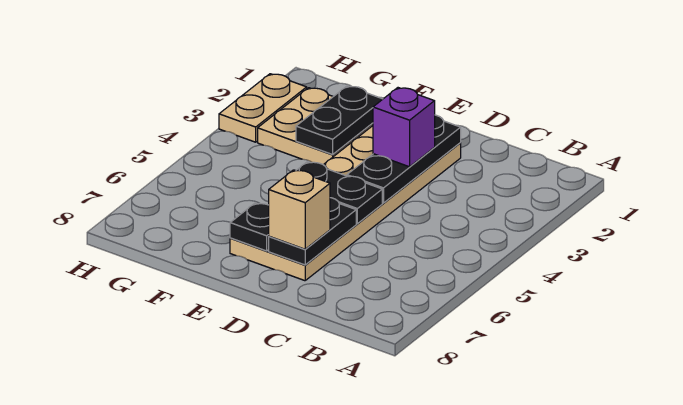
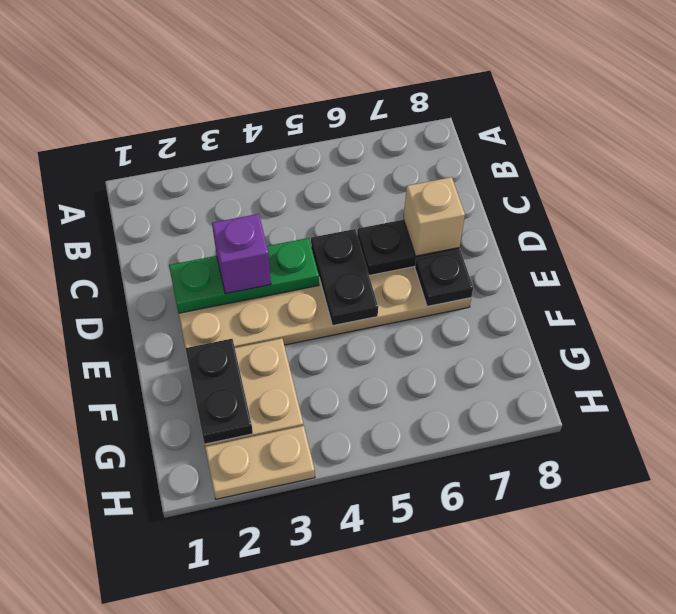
black plate D2:D4 level 2 -> green plate D2:D4 level 2
black plate F2:F3 level 2 -> black plate F2:G2 level 2

